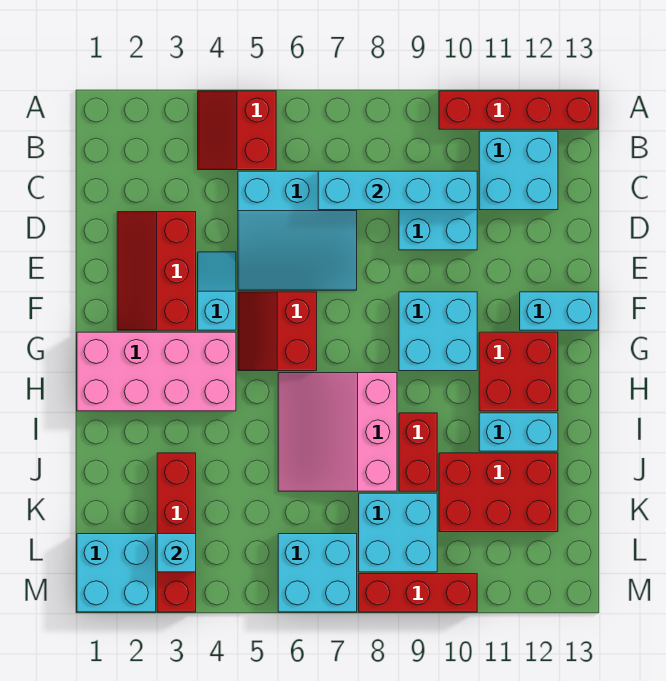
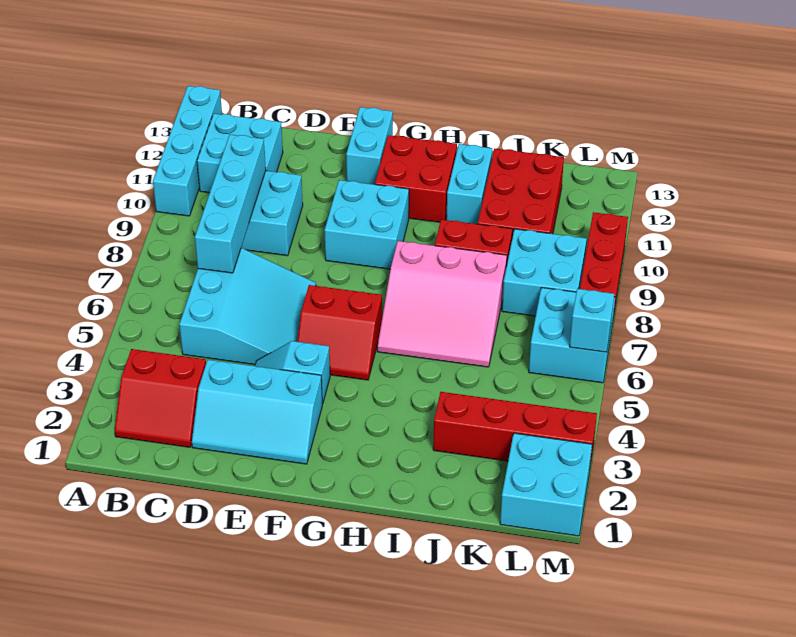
red slope A4:B5 level 1 top 5 -> red slope B2:C3 level 1 top 3
red brick A10:A13 level 1 -> cyan brick A10:A13 level 1
red slope D2:F3 level 1 top 3 -> cyan slope D2:F3 level 1 top 3
pink brick G1:H4 level 1 -> none
cyan brick L3 level 2 -> cyan brick M6 level 2

